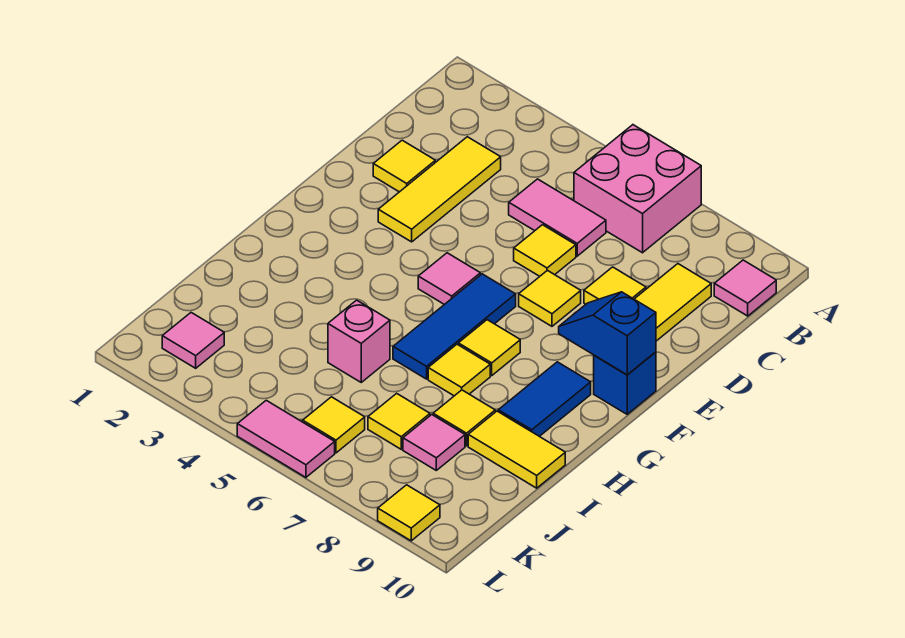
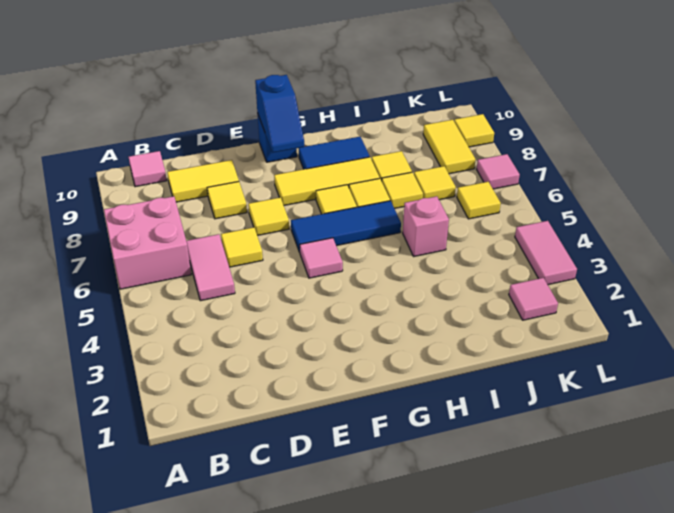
yellow tile C3:E3 level 1 -> yellow tile F8:H8 level 1
yellow tile D2 level 1 -> yellow tile I7 level 1
yellow tile I9:I10 level 1 -> yellow tile K8:K9 level 1
pink tile J8 level 1 -> pink tile L7 level 1
pink tile L5:L6 level 1 -> pink tile L3:L4 level 1

